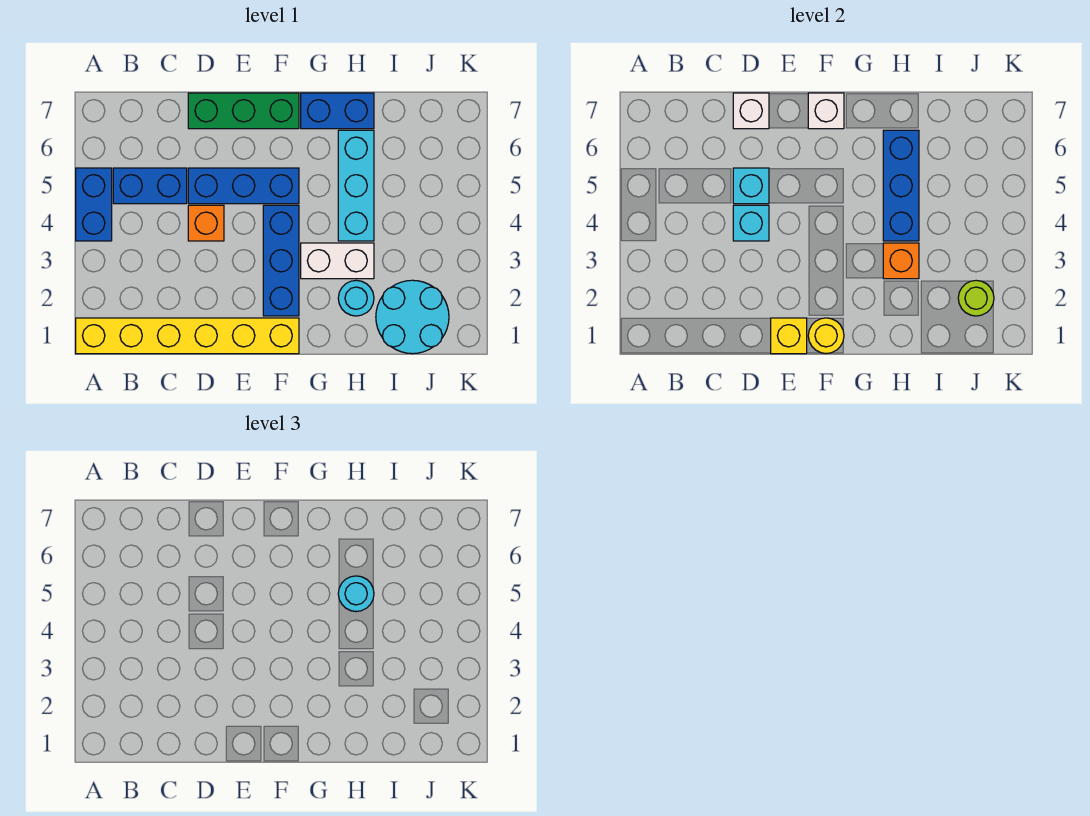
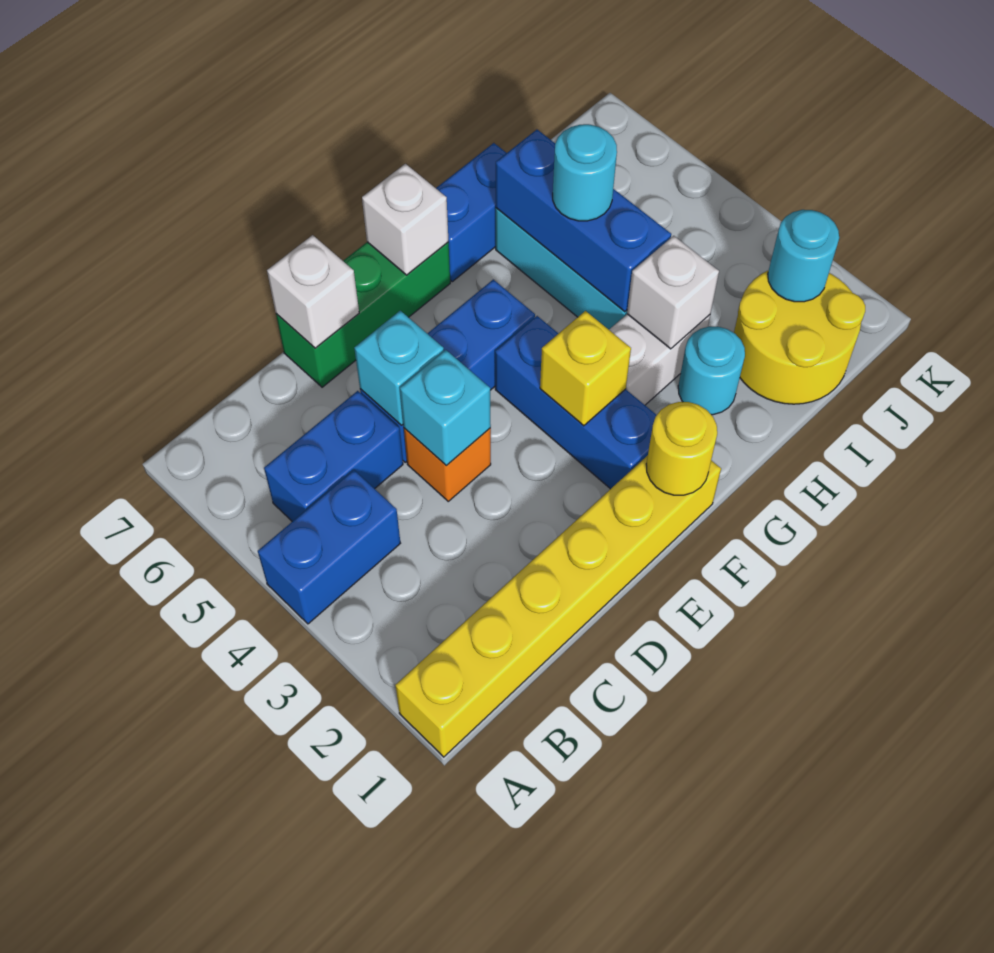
blue brick A4:A5 level 1 -> blue brick A4:B4 level 1
yellow brick E1 level 2 -> yellow brick F3 level 2
orange brick H3 level 2 -> white brick H3 level 2
cyan round brick I1:J2 level 1 -> yellow round brick I1:J2 level 1
lime round brick J2 level 2 -> cyan round brick J2 level 2

